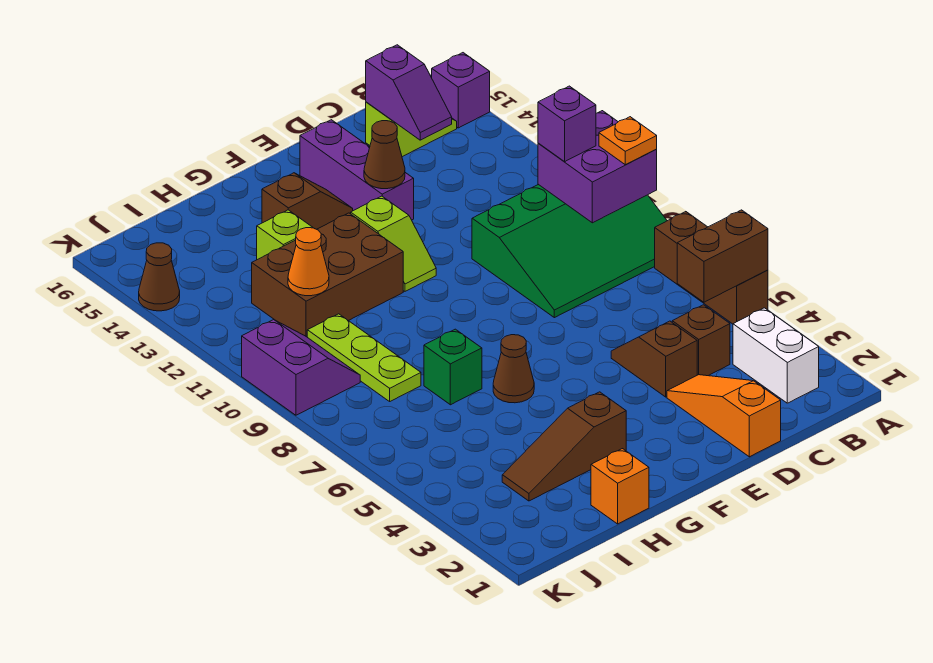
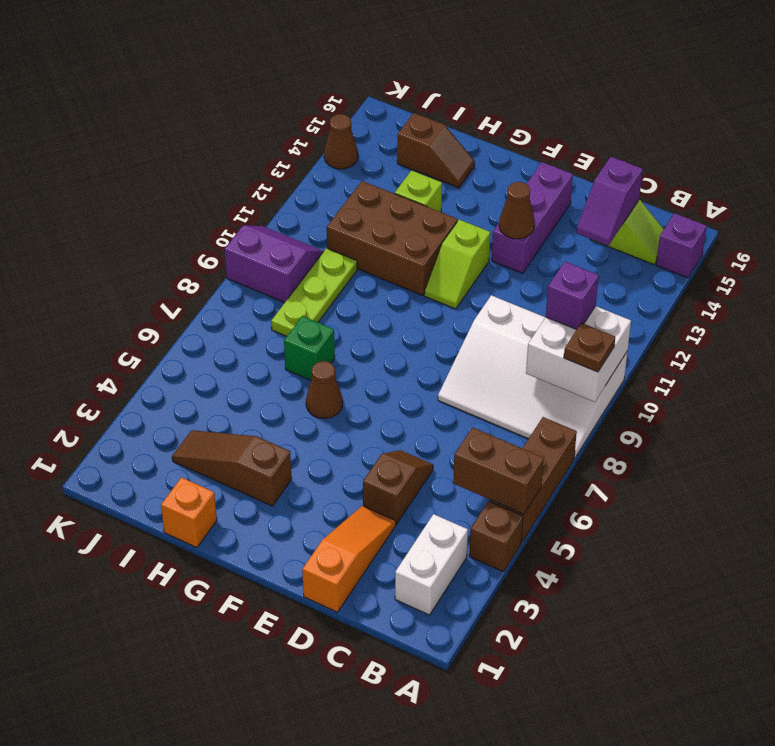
green slope A8:D10 level 1 top 10 -> white slope A8:D10 level 1 top 10
purple brick A9:B10 level 2 -> white brick A9:B10 level 2
orange plate A9 level 3 -> brown plate A9 level 3
brown brick C4 level 1 -> brown brick A4 level 1
brown slope F14:G14 level 1 top G -> brown slope H15:I15 level 1 top I
orange cone I11 level 2 -> none
purple slope J9:K10 level 1 top K -> purple slope J9:K10 level 1 top 9

